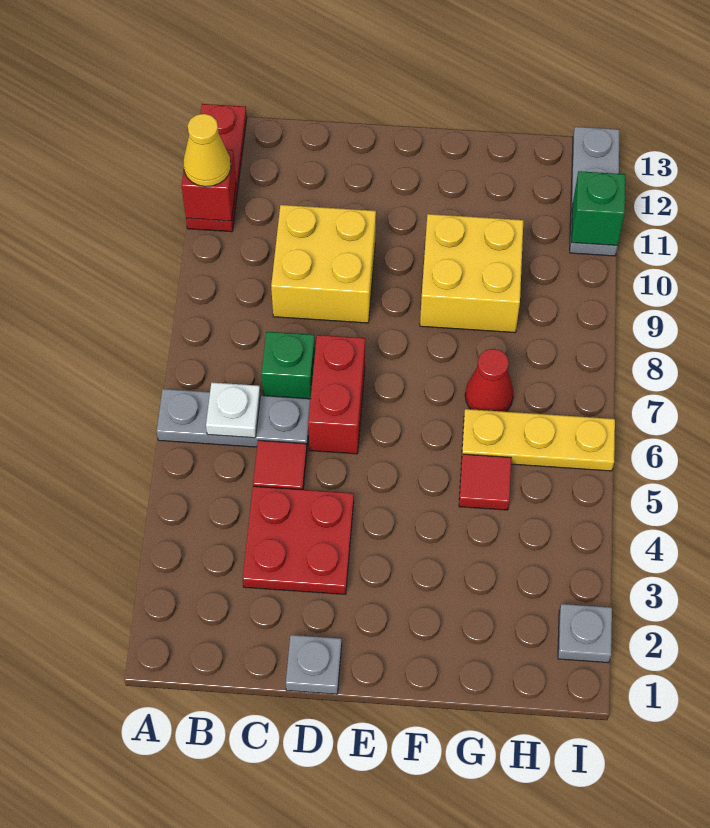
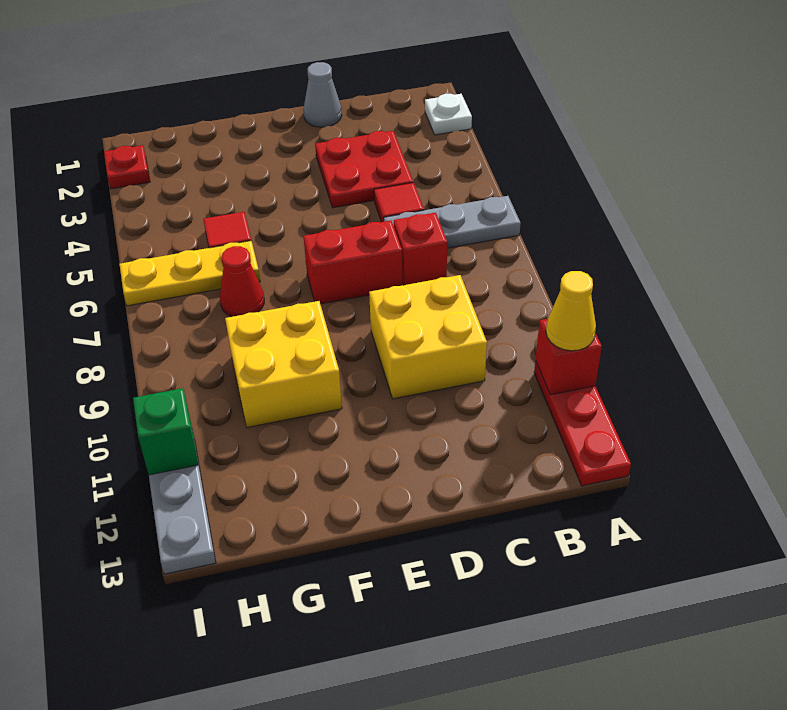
white plate B6 level 2 -> white plate A2 level 1
green brick C7 level 1 -> red brick C7 level 1
grey plate D1 level 1 -> grey cone D1 level 1
red brick D6:D7 level 1 -> red brick D7:E7 level 1
grey plate I2 level 1 -> red plate I2 level 1

